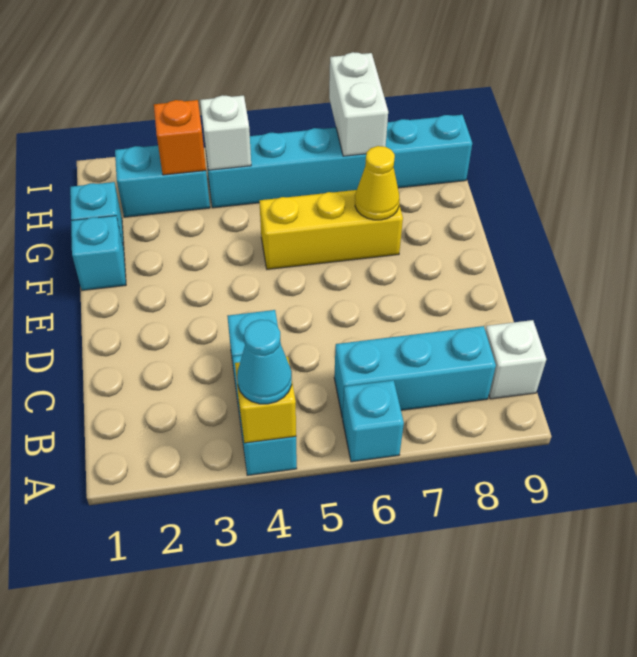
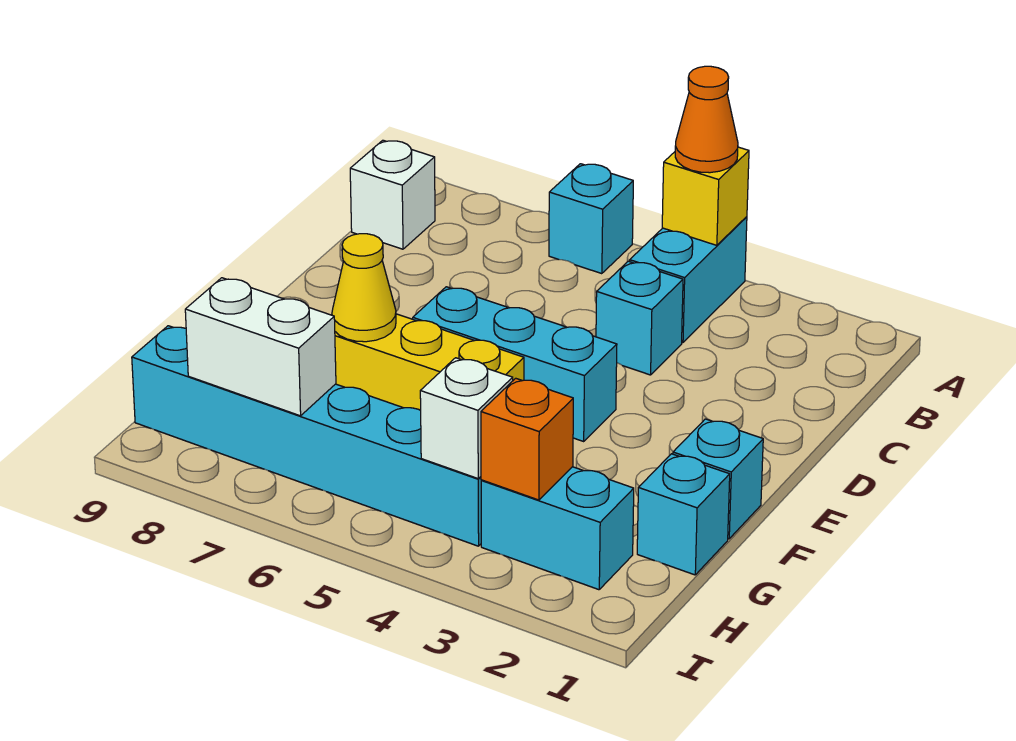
cyan cone A4 level 3 -> orange cone A4 level 3
cyan brick B6:B8 level 1 -> cyan brick E4:E6 level 1
white brick H7:I7 level 2 -> white brick H7:H8 level 2

